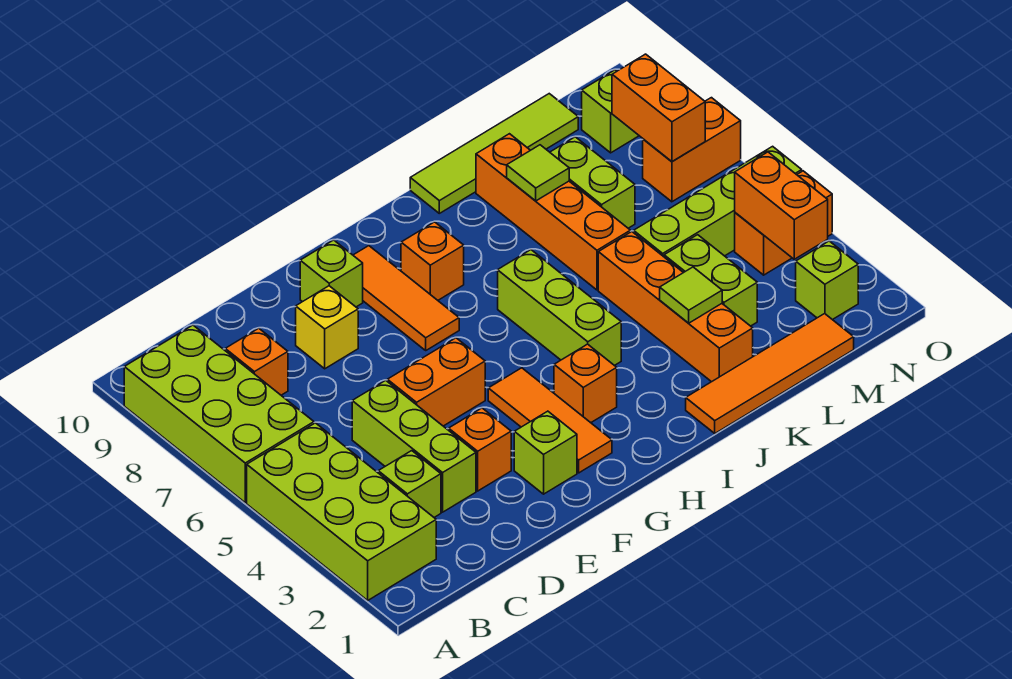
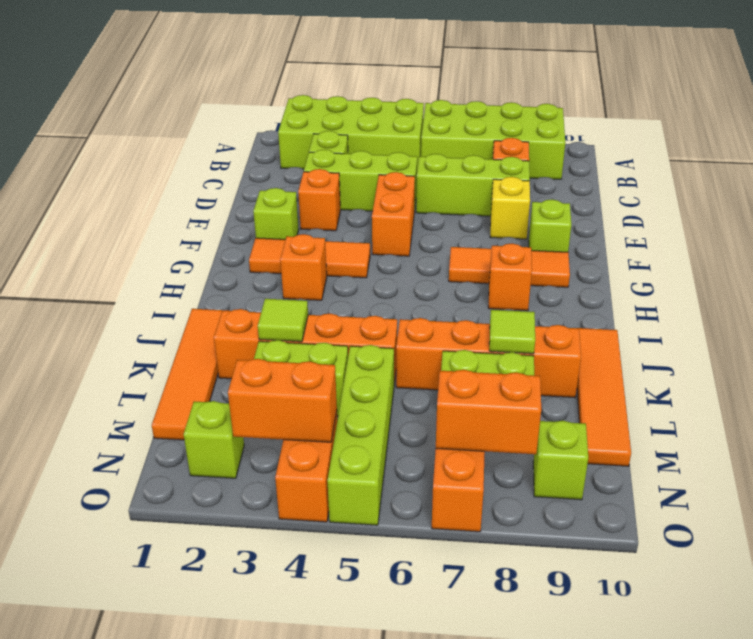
lime brick I4:I6 level 1 -> lime brick D6:D8 level 1
lime tile J10:M10 level 1 -> orange tile J10:M10 level 1

